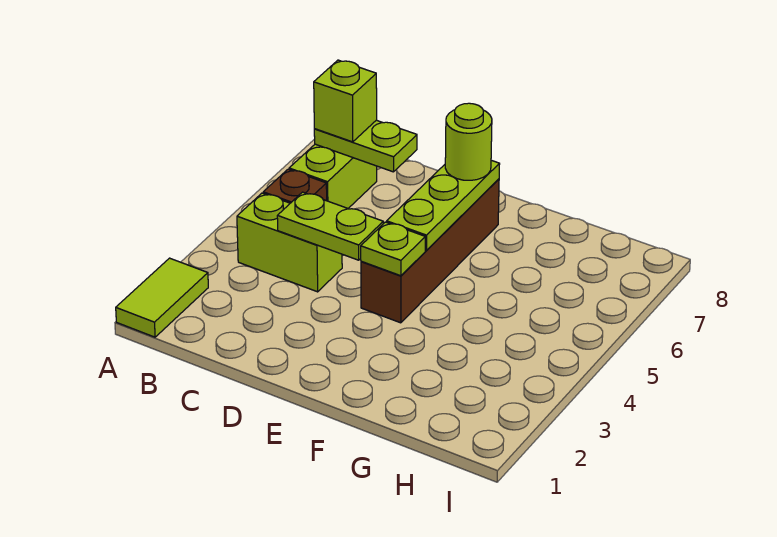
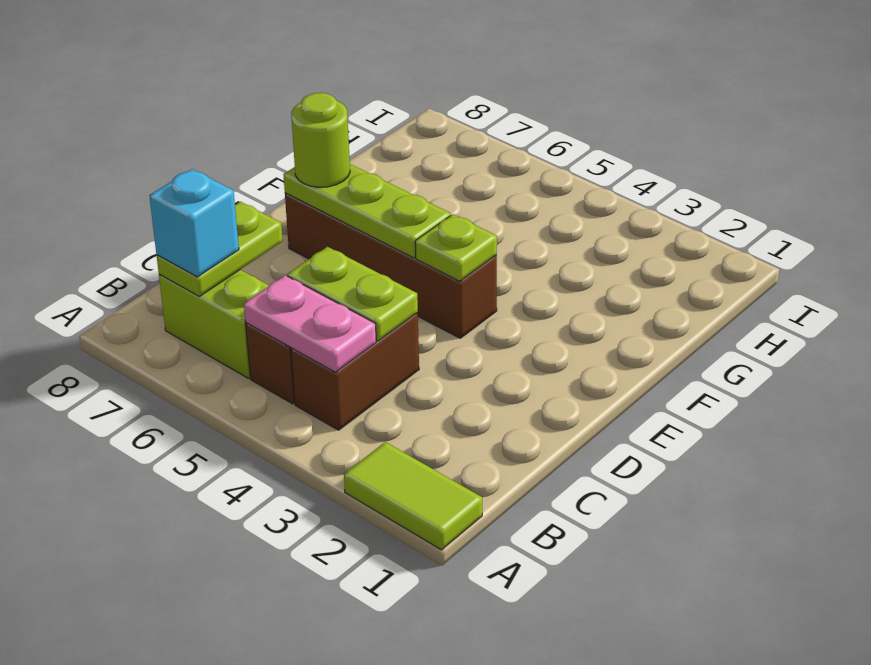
lime brick B4:C4 level 1 -> brown brick B4:C4 level 1
none -> pink plate B4:B5 level 2
lime brick B7 level 3 -> cyan brick B7 level 3
lime plate C4:D4 level 2 -> lime plate C4:C5 level 2

